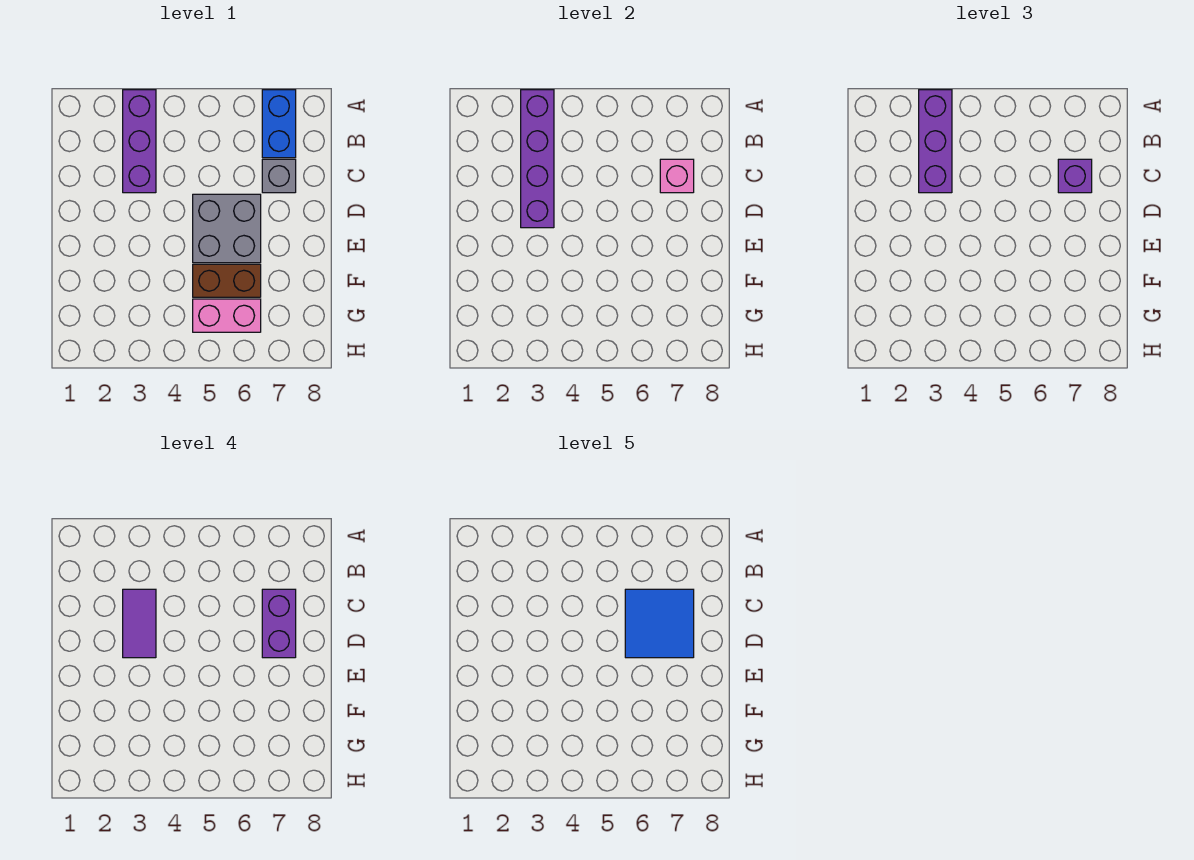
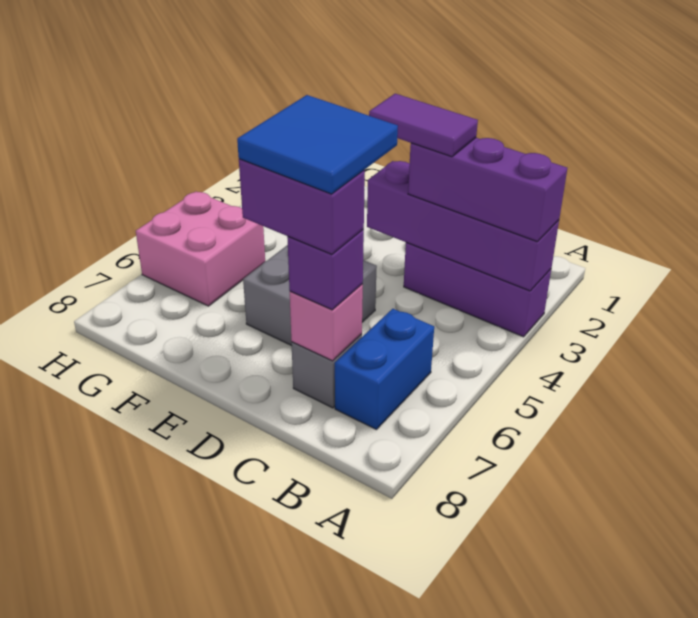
blue brick A7:B7 level 1 -> blue brick B6:B7 level 1
brown brick F5:F6 level 1 -> none
pink brick G5:G6 level 1 -> pink brick G5:H6 level 1

